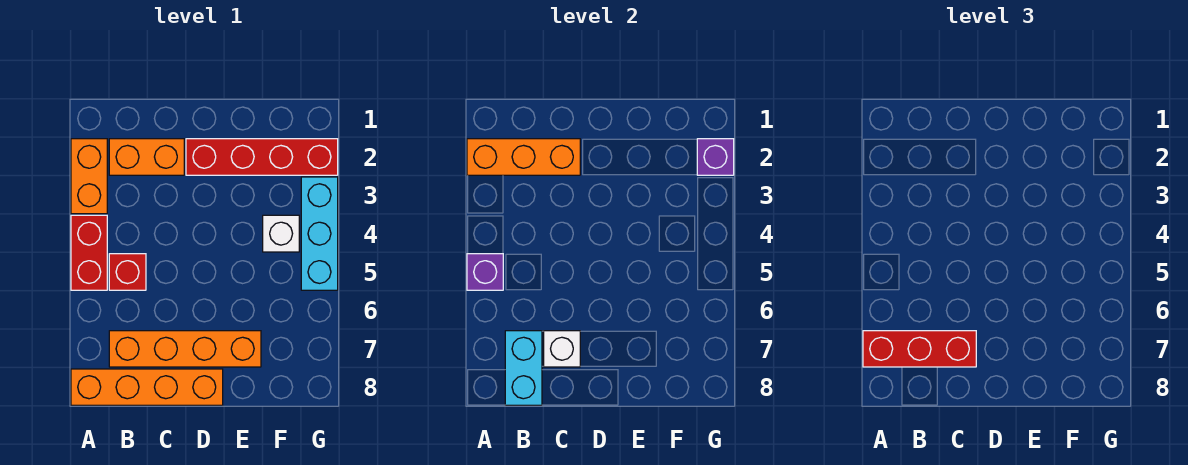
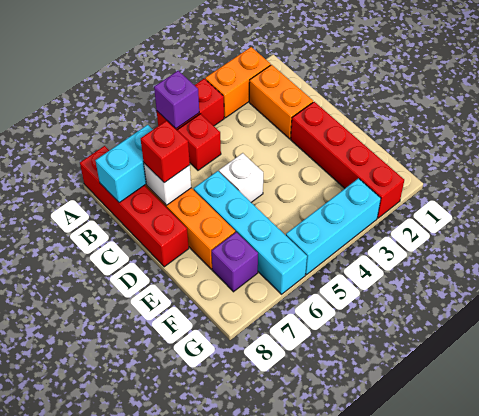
orange brick A2:C2 level 2 -> none
red brick A7:C7 level 3 -> red brick C7 level 3
orange brick A8:D8 level 1 -> red brick A8:D8 level 1
none -> cyan brick D6:G6 level 1
white brick F4 level 1 -> white brick D5 level 1
purple brick G2 level 2 -> purple brick F7 level 1

